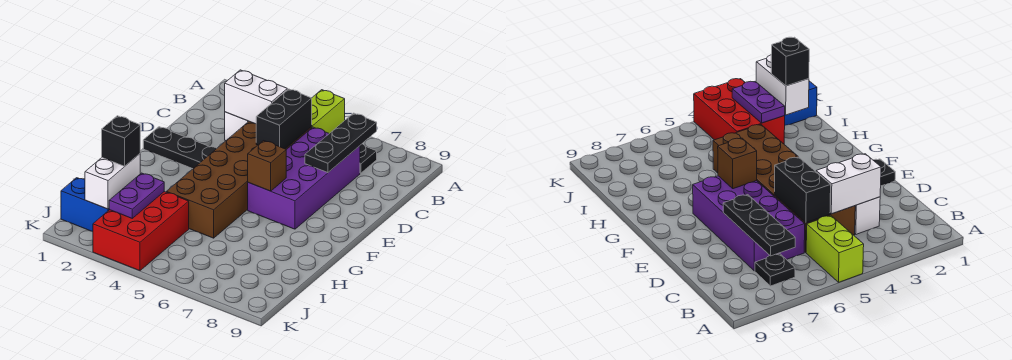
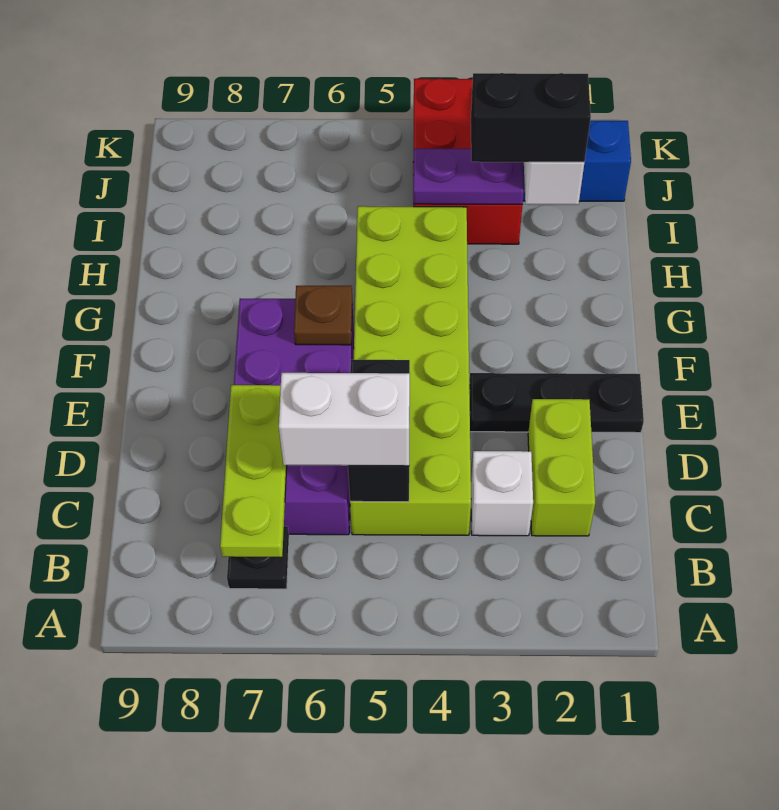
lime brick A5:B5 level 1 -> lime brick C2:D2 level 1
black plate B7:D7 level 2 -> lime plate B7:D7 level 2
white brick C3:C4 level 2 -> white brick C5:C6 level 3
brown brick C4:H5 level 1 -> lime brick C4:H5 level 1
brown brick F6 level 2 -> brown plate F6 level 2
black brick I2 level 3 -> black brick I2:I3 level 3
purple plate I3:J3 level 2 -> purple plate I3:I4 level 2

